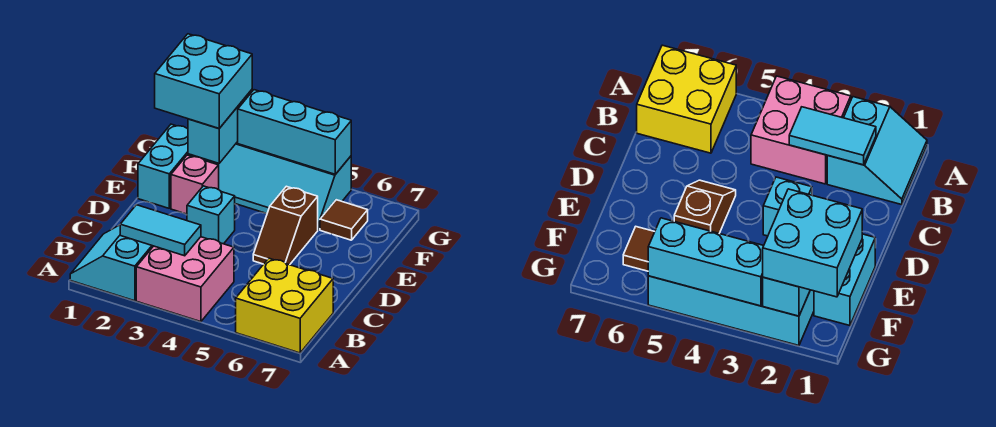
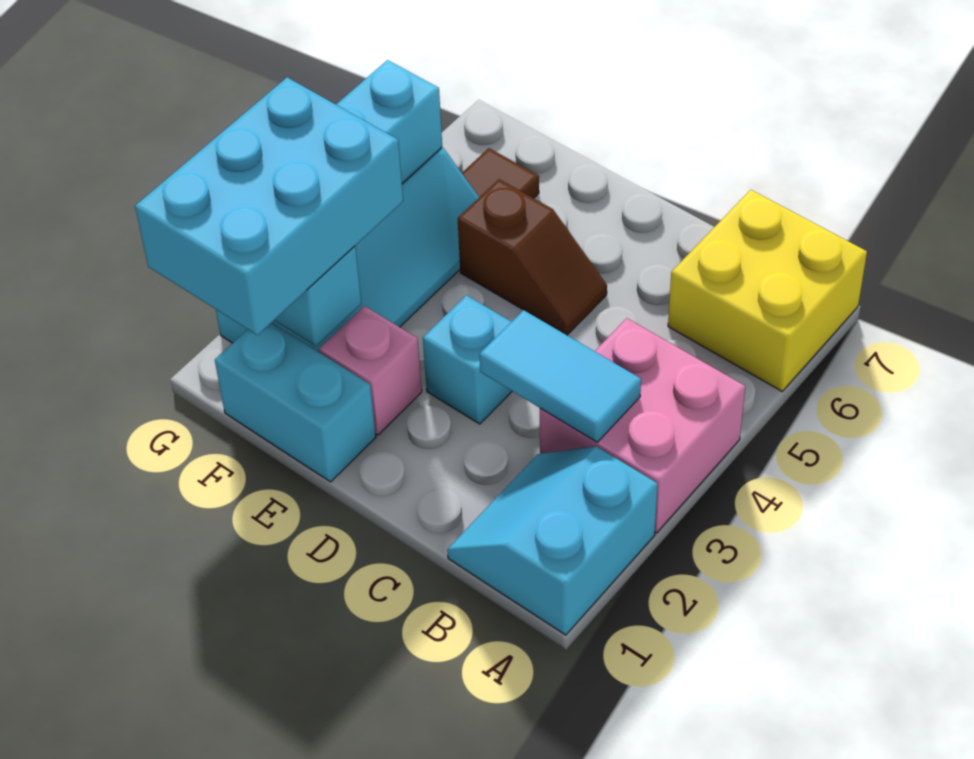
cyan slope A1:B2 level 1 top 2 -> cyan slope A1:B2 level 1 top A
cyan tile B2:B3 level 2 -> cyan tile B3:C3 level 2
cyan brick F1:G2 level 3 -> cyan brick F1:G3 level 3

